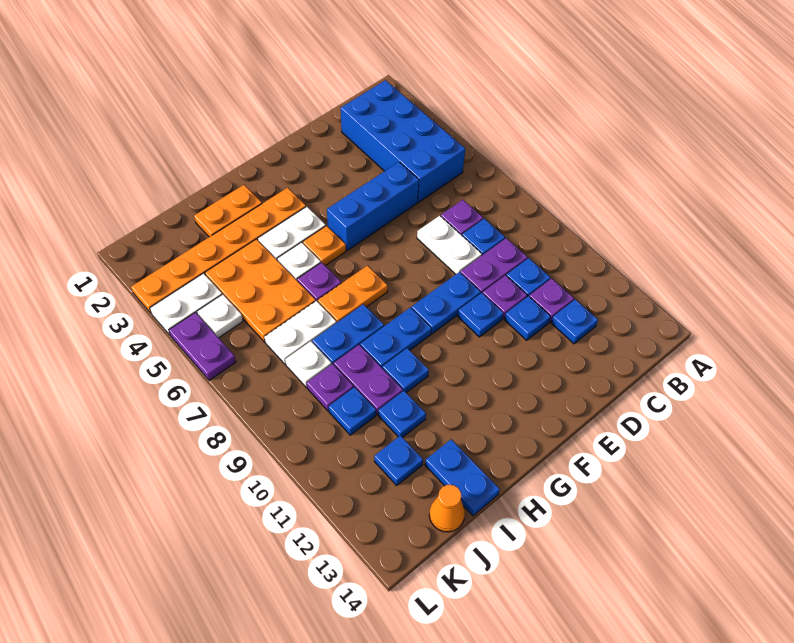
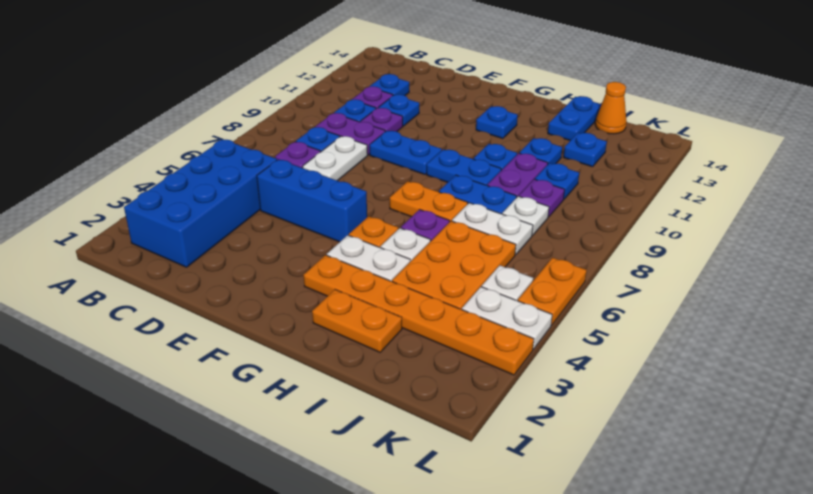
blue plate E10 level 1 -> blue plate G12 level 1
purple plate L5:L6 level 1 -> orange plate L5:L6 level 1

